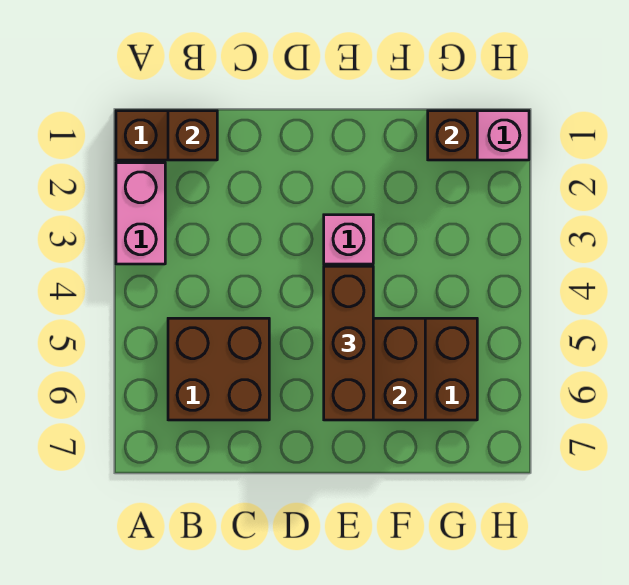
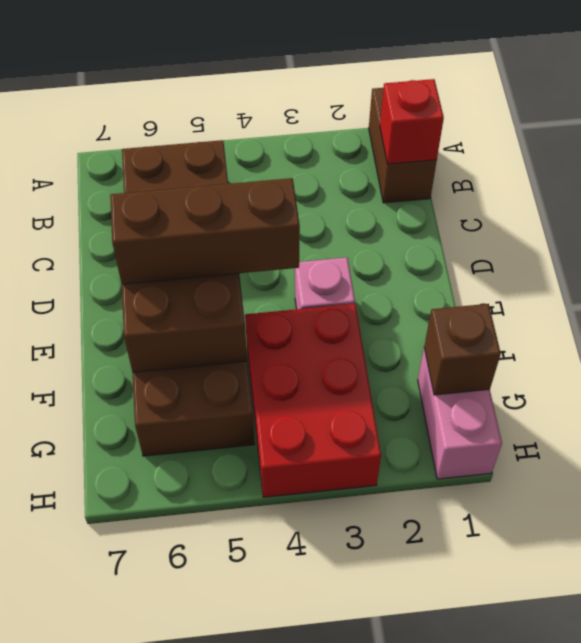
pink brick A2:A3 level 1 -> none
brown brick B1 level 2 -> red brick B1 level 2
none -> red brick F3:H4 level 1

